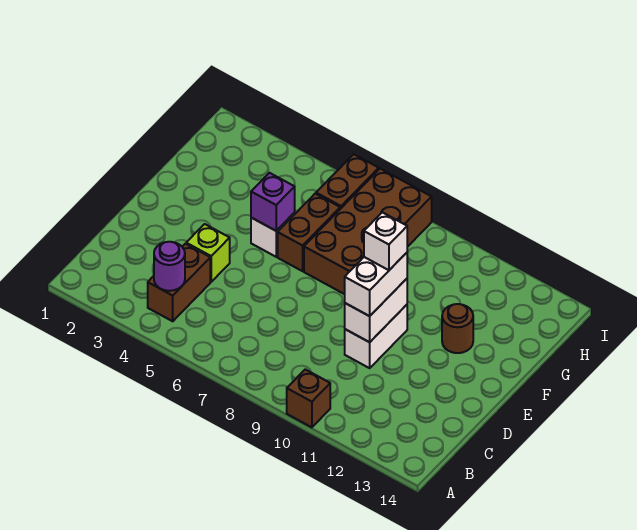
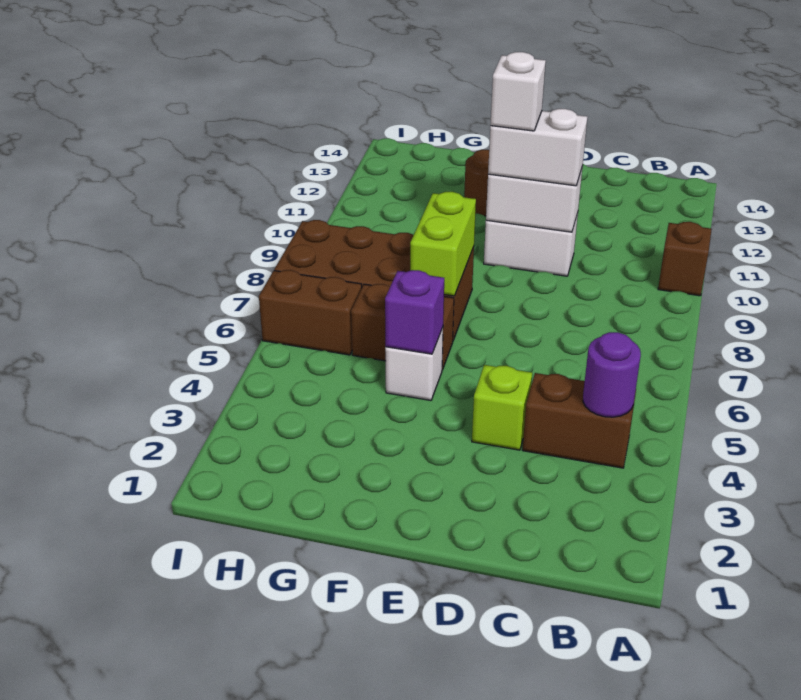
none -> lime brick F7:F8 level 2

